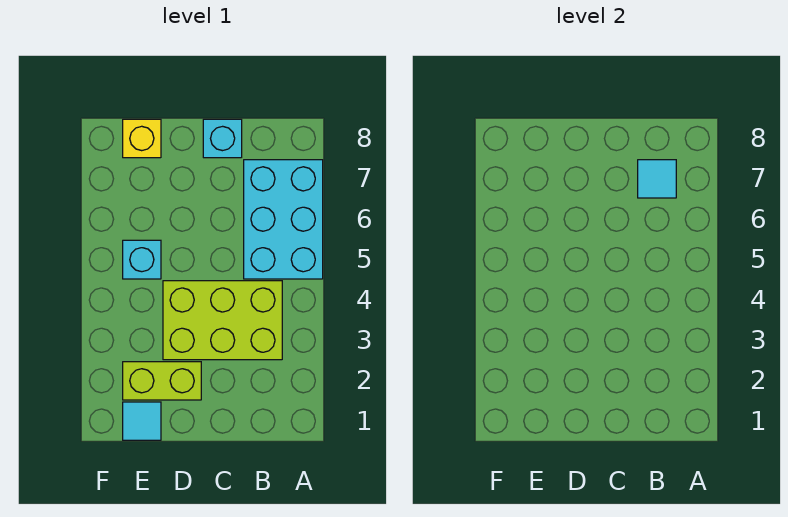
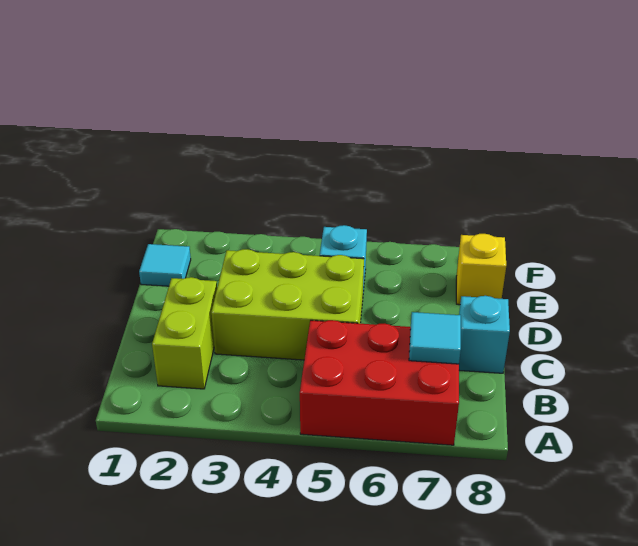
cyan brick A5:B7 level 1 -> red brick A5:B7 level 1
lime brick B3:D4 level 1 -> lime brick C3:D5 level 1
lime brick D2:E2 level 1 -> lime brick B2:C2 level 1

